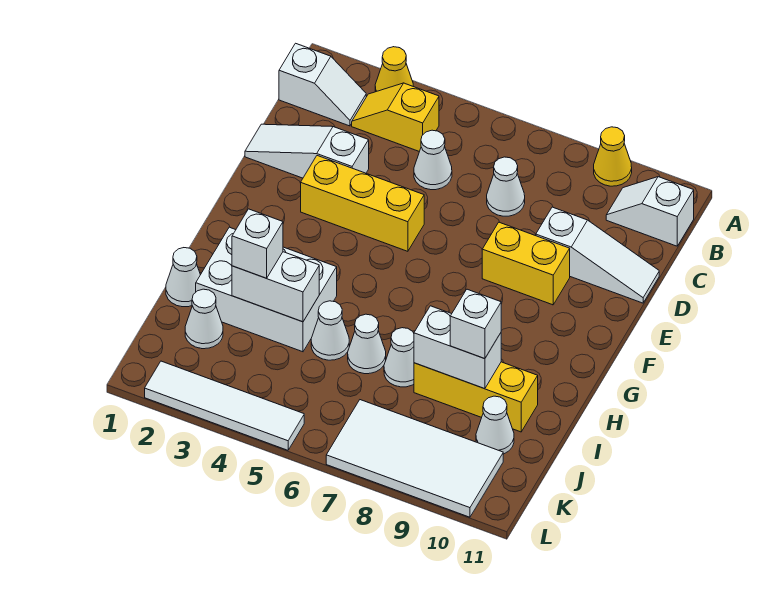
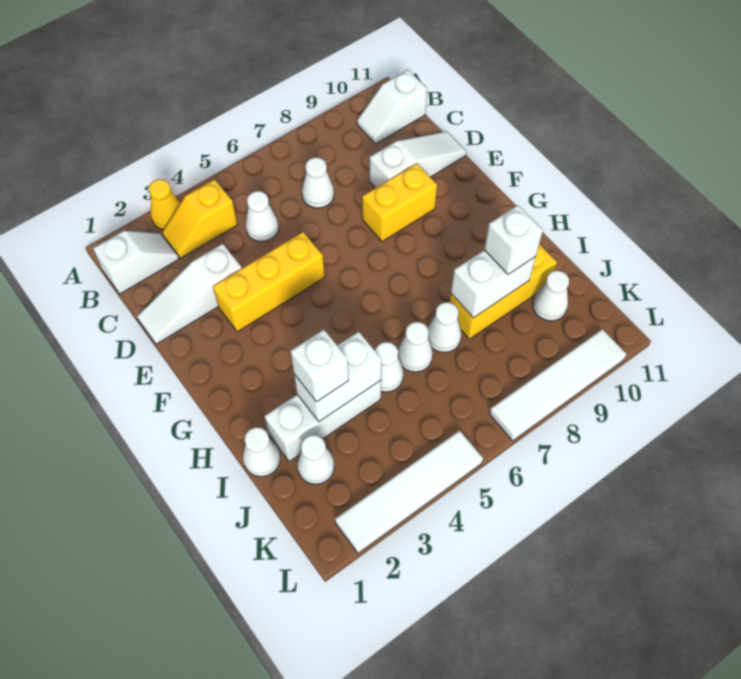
yellow cone A9 level 1 -> none
white brick H2:I4 level 1 -> white brick I2:I4 level 1
white tile K7:L10 level 1 -> white tile L7:L10 level 1

